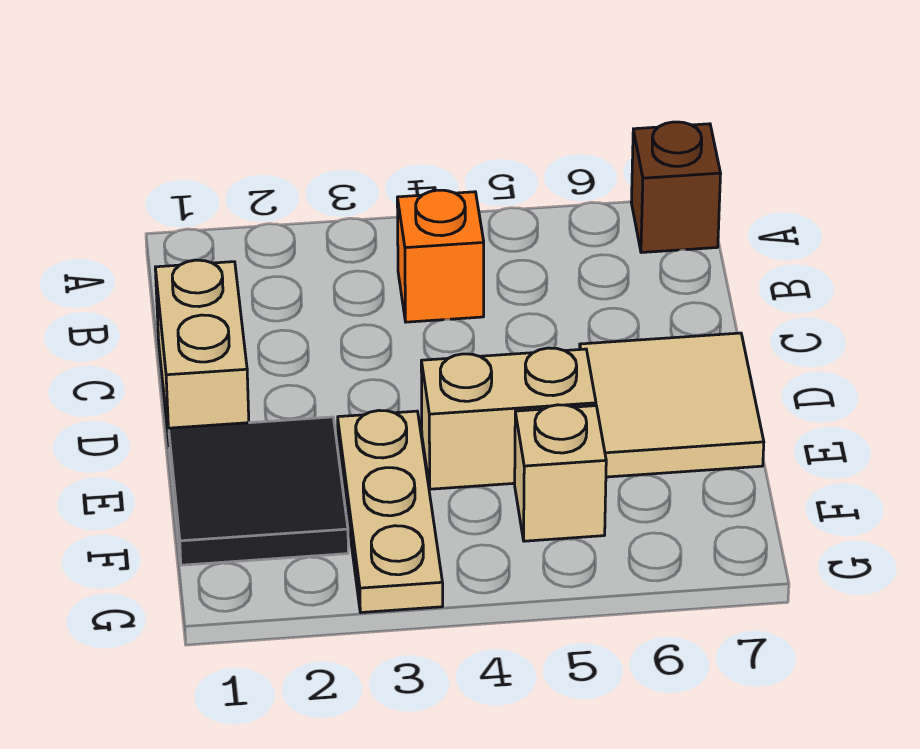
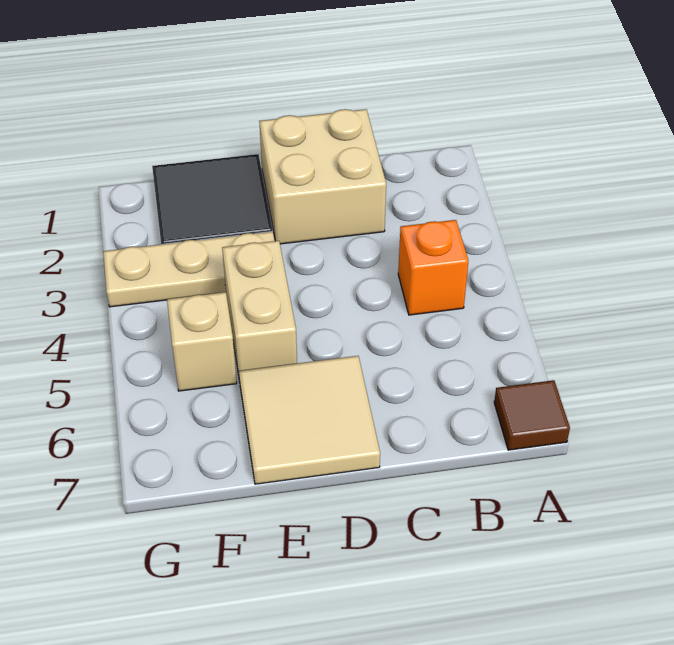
brown brick A7 level 1 -> brown tile A7 level 1
tan brick C1:D1 level 1 -> tan brick C1:D2 level 1

